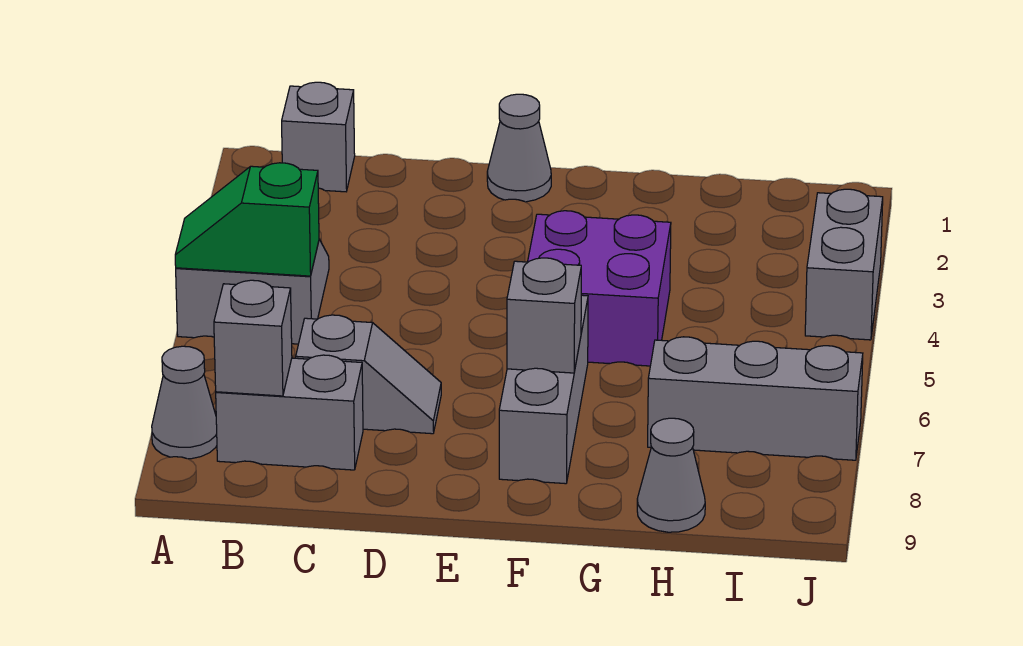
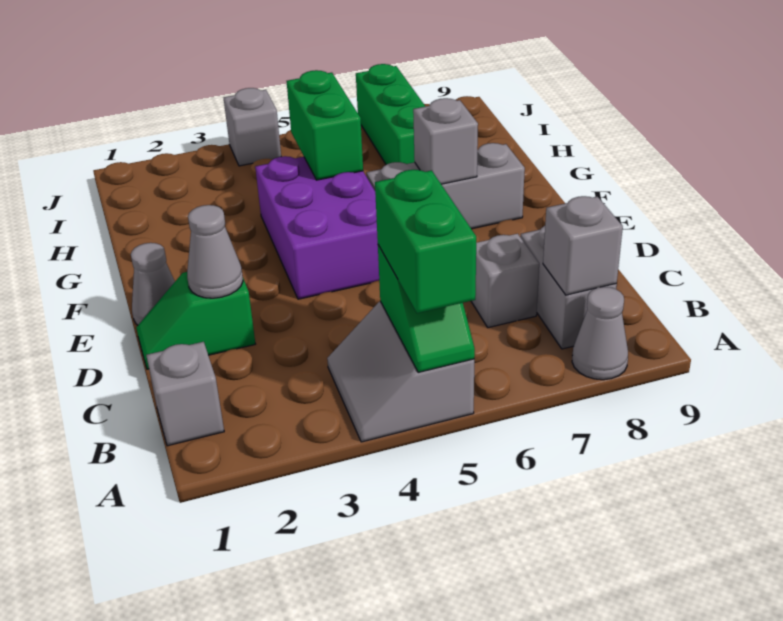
none -> green brick A5:B5 level 3
none -> green slope D1:D2 level 1 top 2
purple brick F4:G5 level 1 -> purple brick E4:G5 level 1
none -> green brick G5:H5 level 2
grey brick H7:J7 level 1 -> green brick H7:J7 level 1
grey cone H9 level 1 -> grey cone D2 level 2
grey brick J3:J4 level 1 -> grey brick J4 level 1

